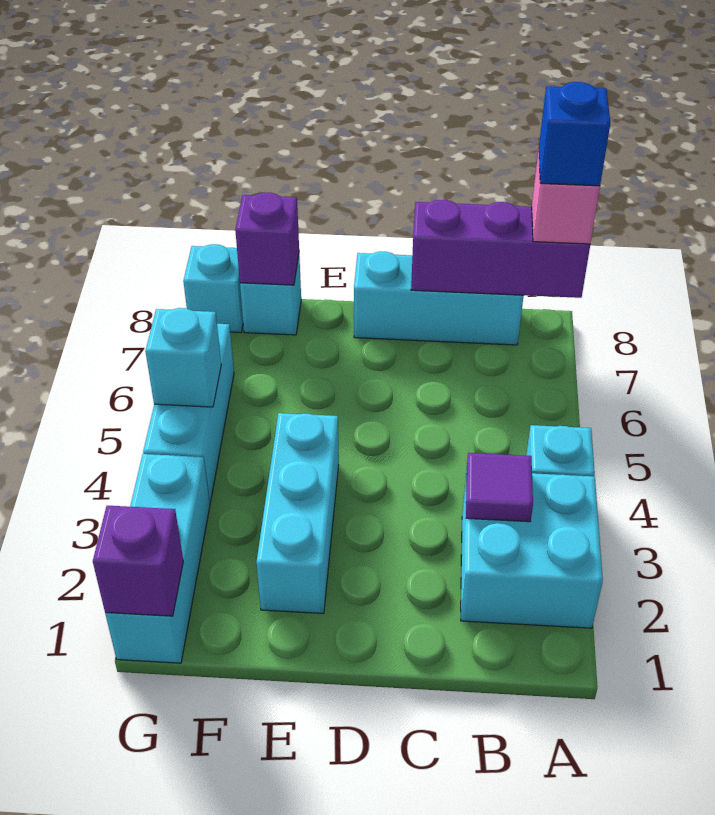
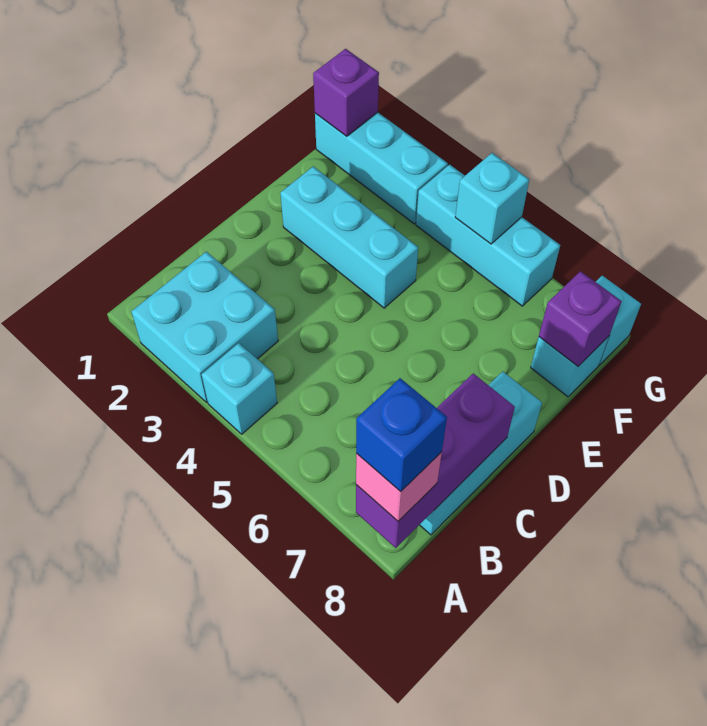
purple tile B3 level 2 -> none

